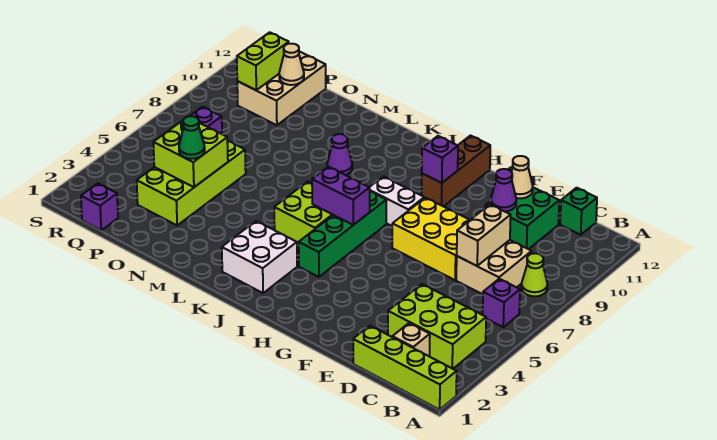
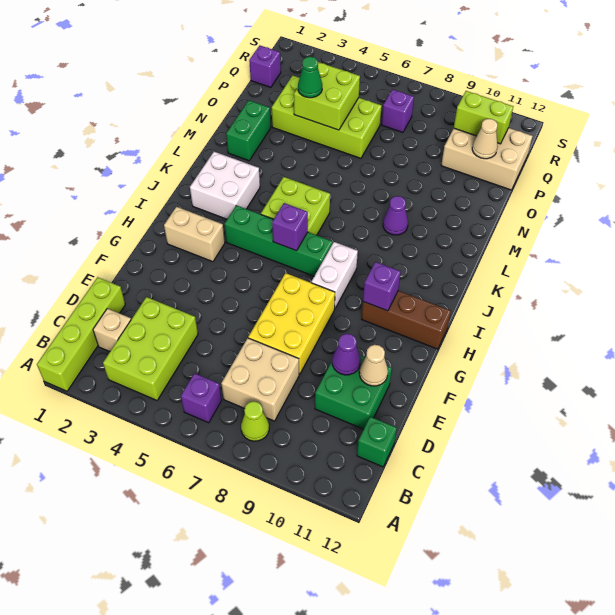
tan brick D7:D8 level 2 -> tan brick H2:H3 level 1
purple brick I6:J6 level 2 -> purple brick I6 level 2
none -> green brick M2:N2 level 1

